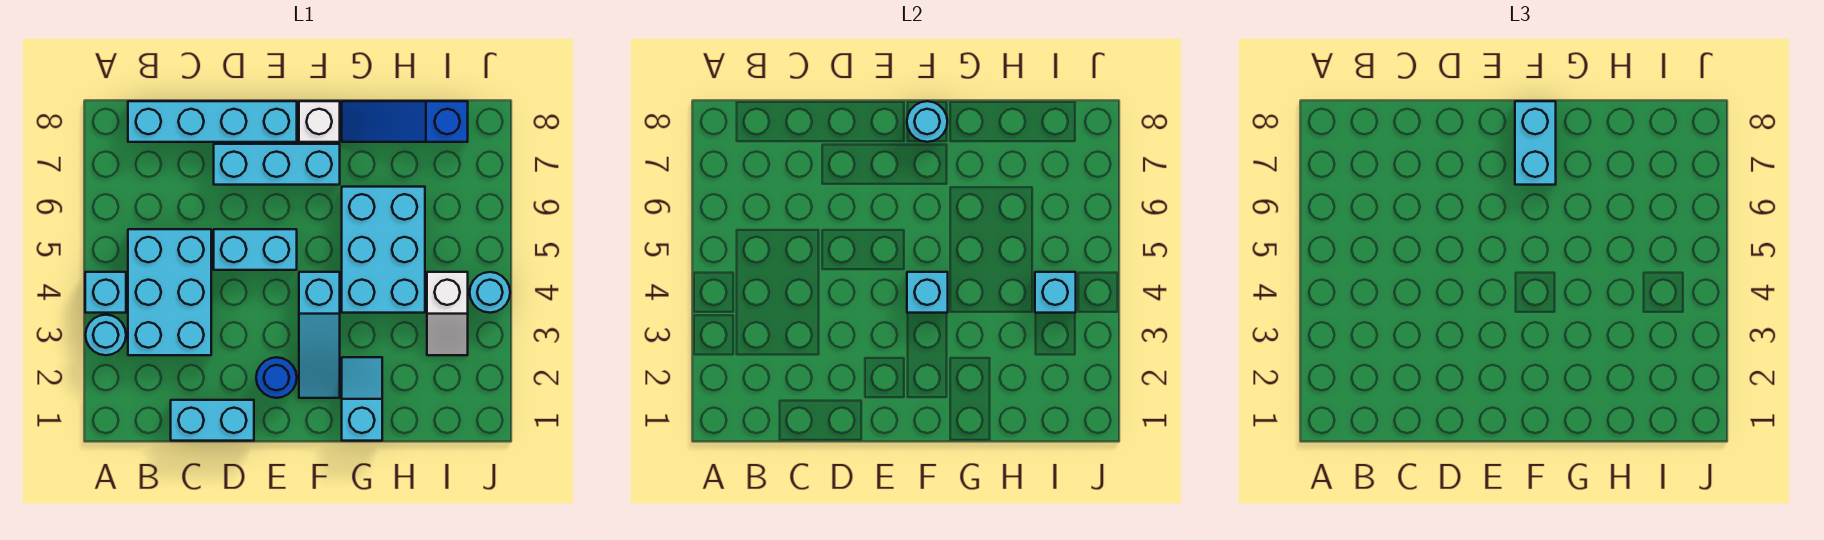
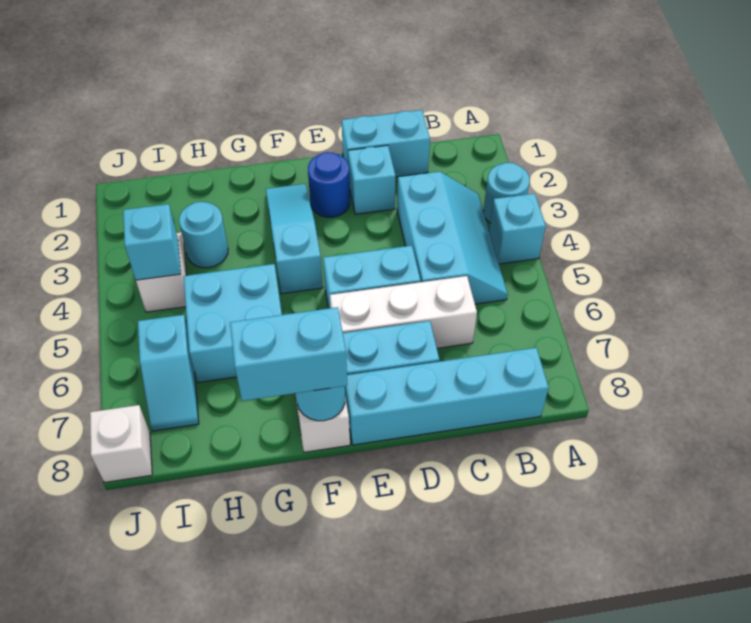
cyan brick B3:C5 level 1 -> cyan slope B3:C5 level 1 top C
none -> white brick C6:E6 level 1
cyan brick F4 level 2 -> cyan brick D2 level 1
cyan brick F7:F8 level 3 -> cyan brick F8:G8 level 3
cyan slope G1:G2 level 1 top 1 -> cyan slope I6:I7 level 1 top 6
cyan brick G4:H6 level 1 -> cyan brick G5:H6 level 1
blue slope G8:I8 level 1 top I -> none
cyan round brick J4 level 1 -> cyan round brick H3 level 1
none -> white brick J8 level 1

